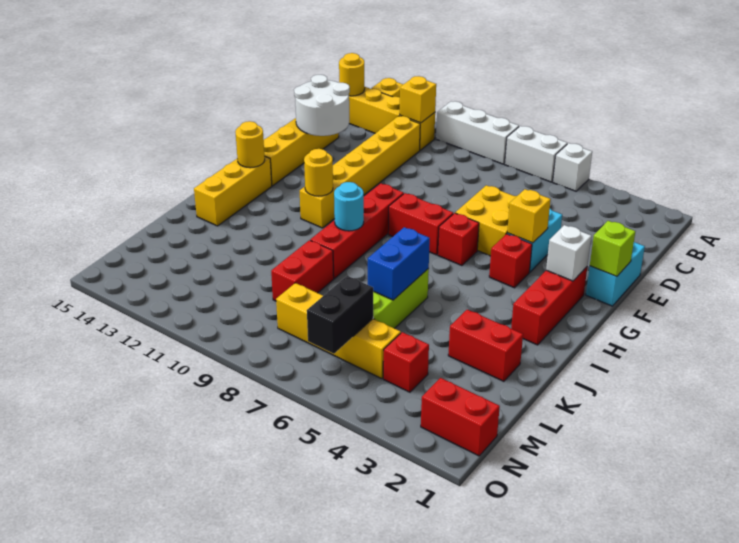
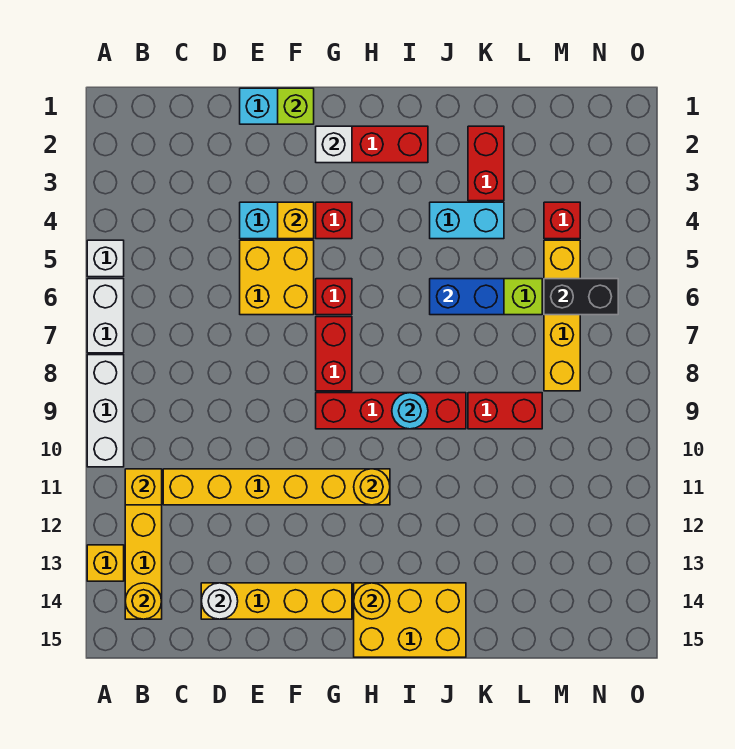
white round brick D13:E14 level 2 -> white round brick D14 level 2
yellow brick H14:J14 level 1 -> yellow brick H14:J15 level 1
none -> cyan brick J4:K4 level 1
red brick N1:N2 level 1 -> none

